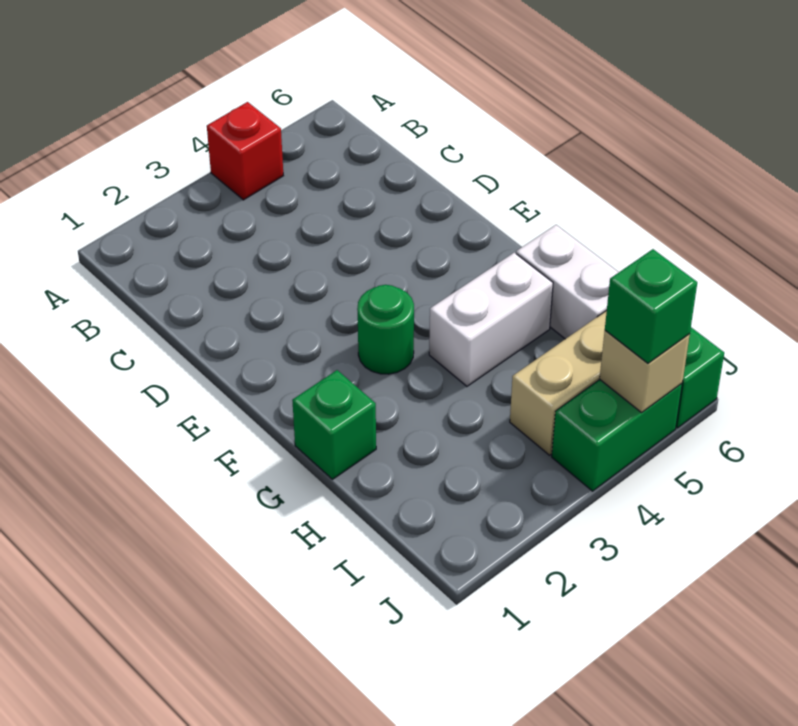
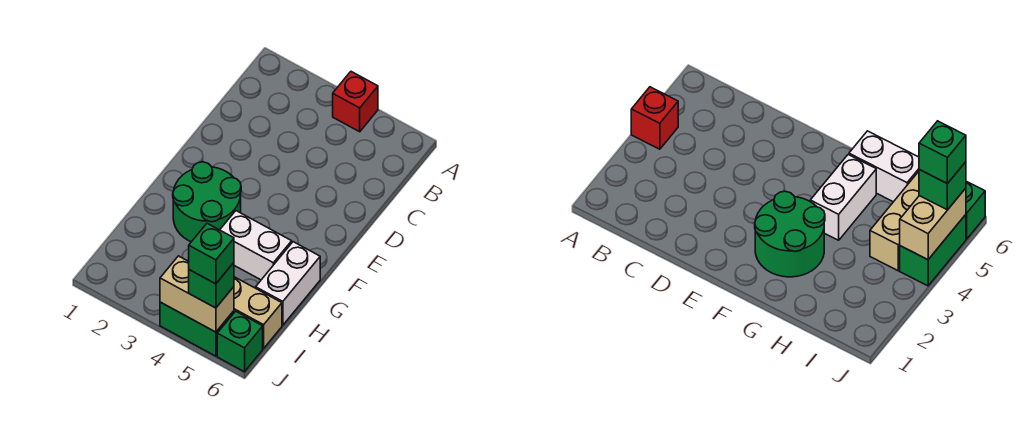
green round brick F3 level 1 -> green round brick F2:G3 level 1
green brick G1 level 1 -> green brick J5 level 4
tan brick J5 level 2 -> tan brick J4:J5 level 2

